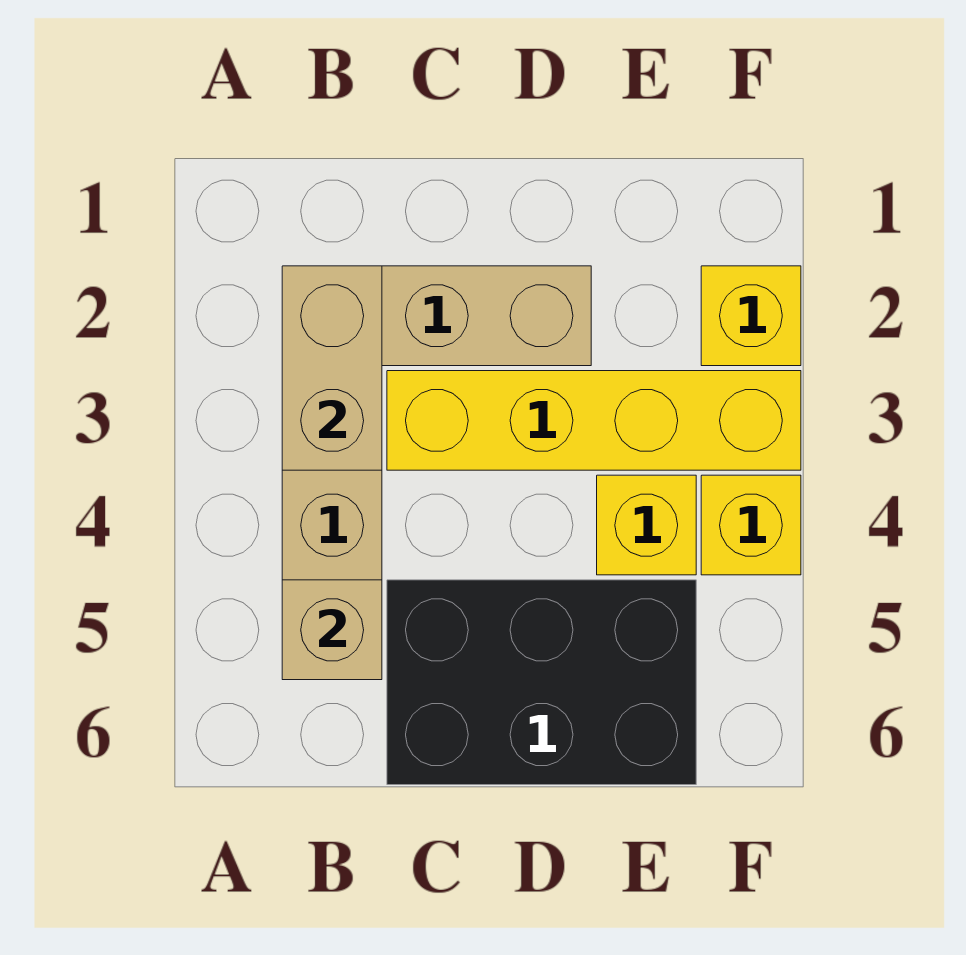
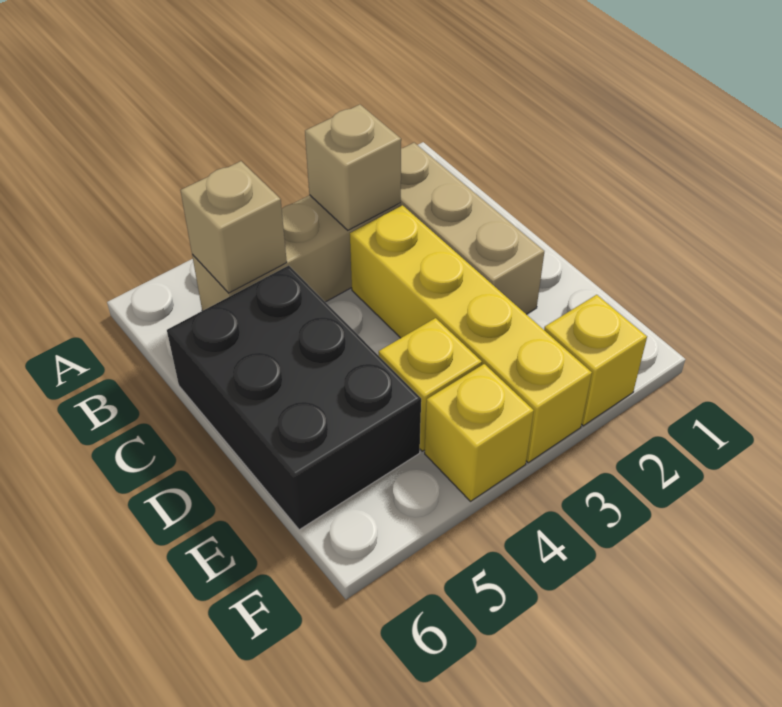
tan brick B2:B3 level 2 -> tan brick B3 level 2

